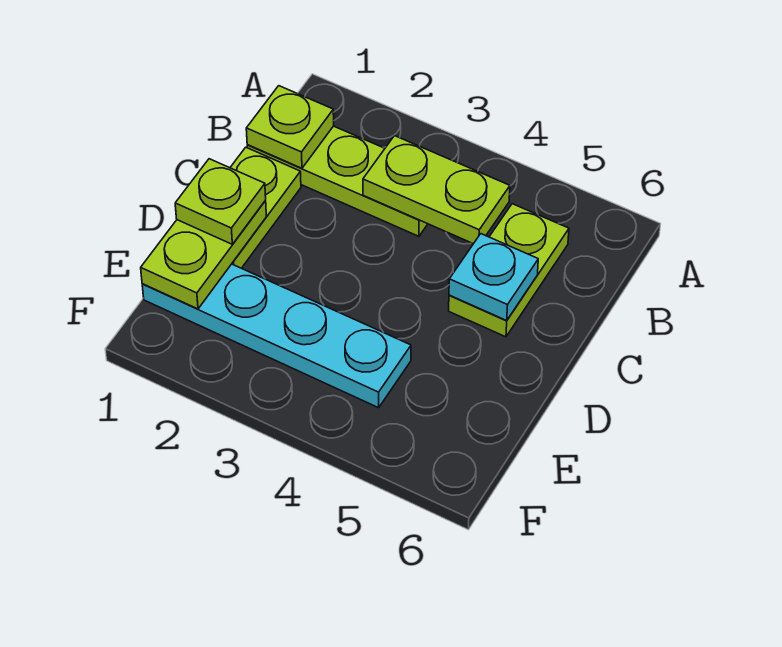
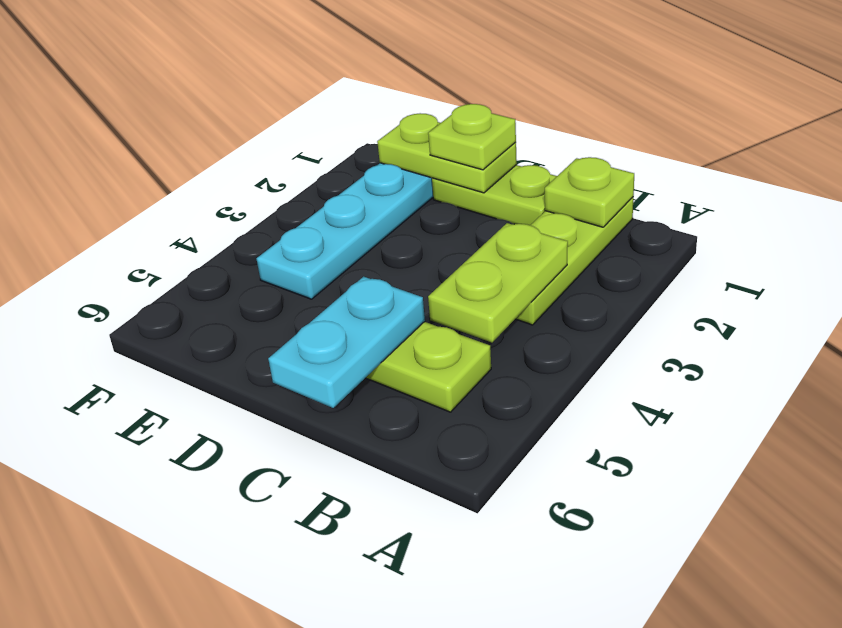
cyan plate C5 level 2 -> cyan plate C5:C6 level 2

